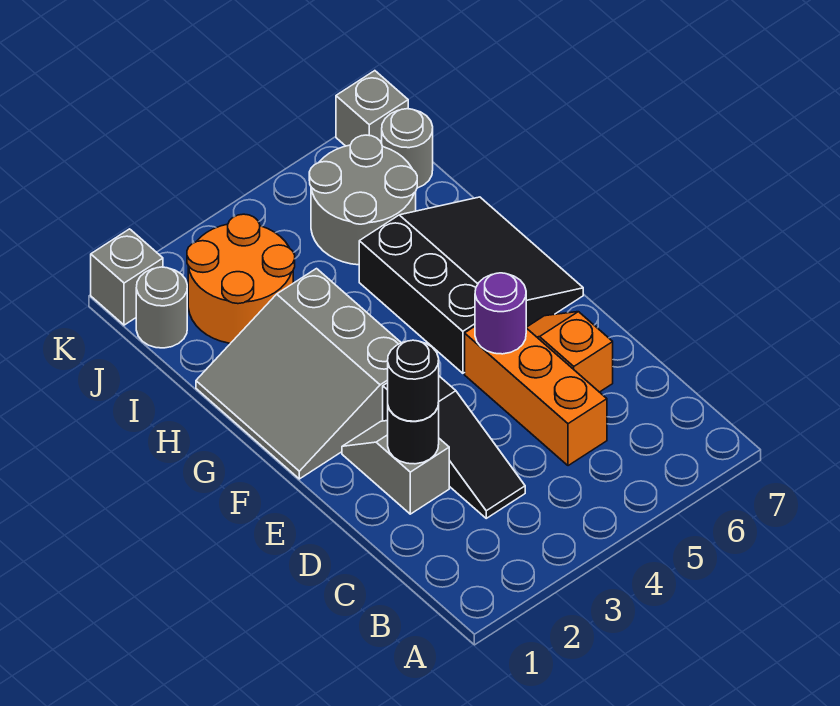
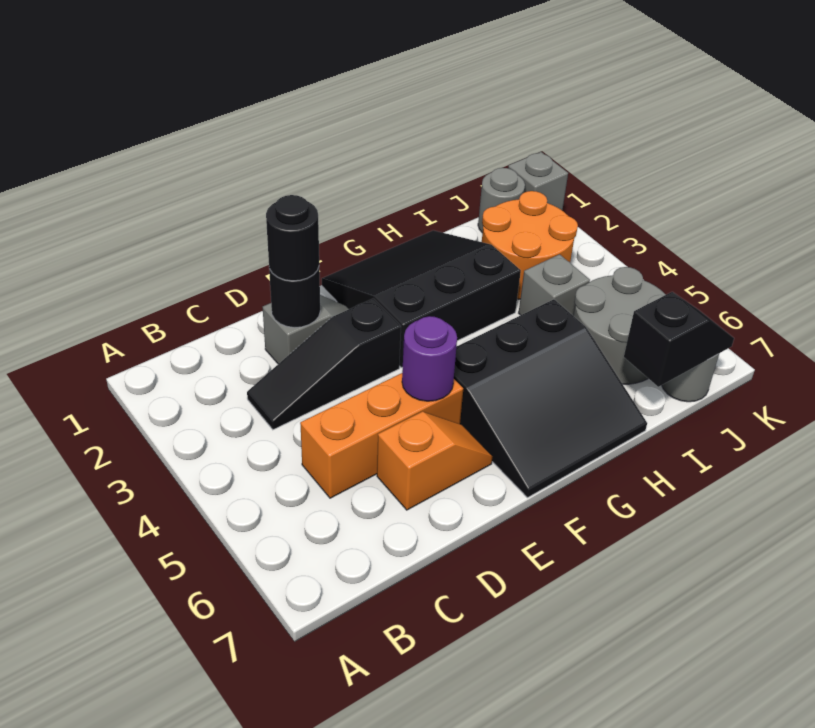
grey slope F1:H3 level 1 top 3 -> black slope F1:H3 level 1 top 3
none -> black slope I7:J7 level 2 top I
grey brick K7 level 1 -> grey brick I4 level 1

